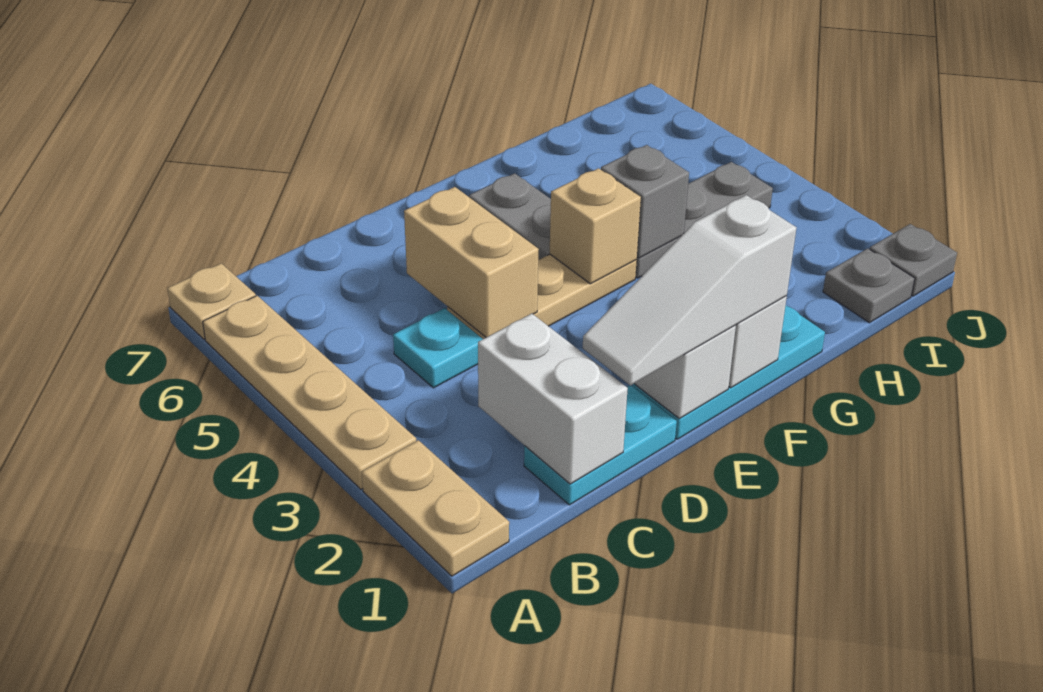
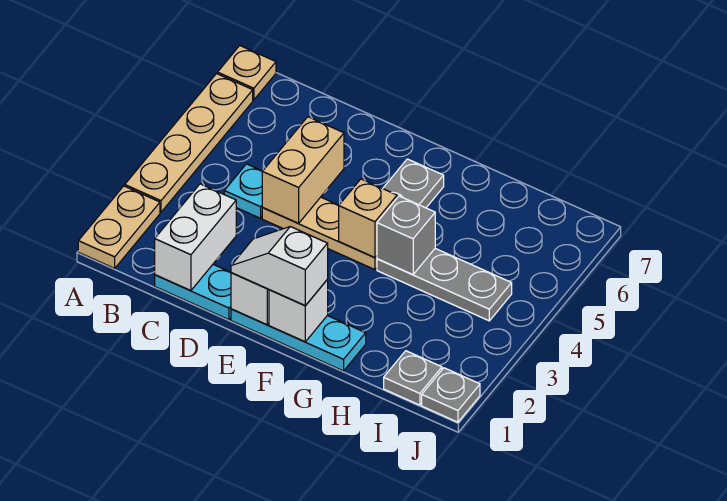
white slope D1:F1 level 3 top F -> white slope E1:F1 level 3 top F

